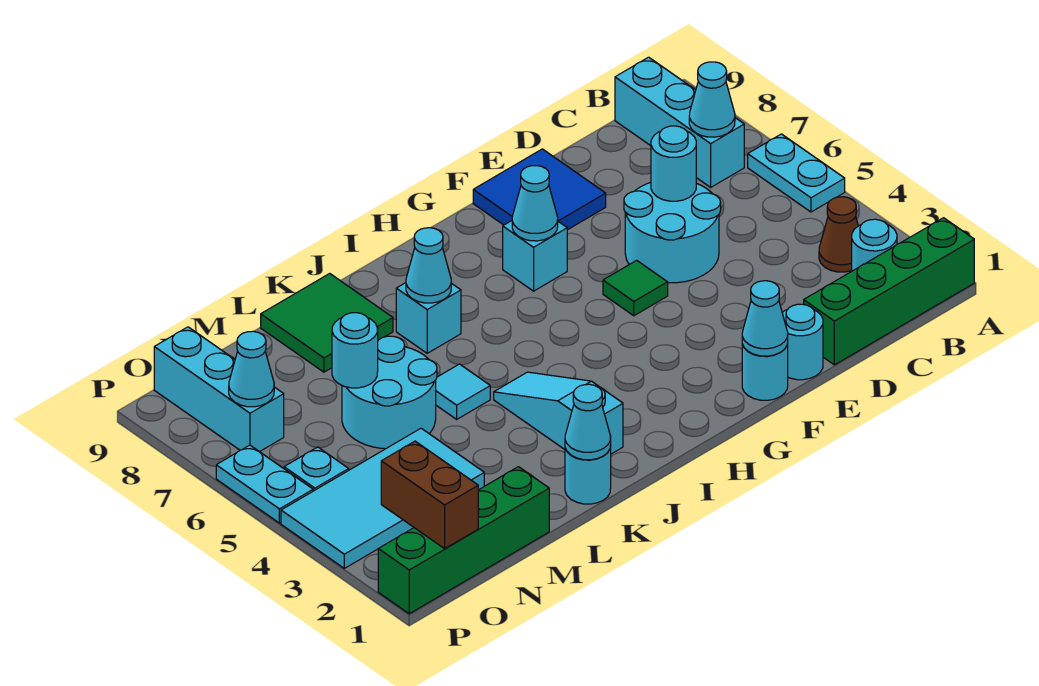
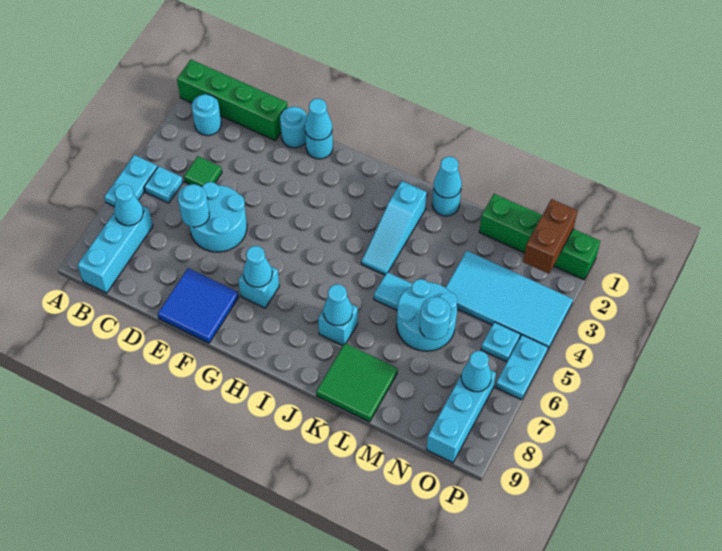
brown cone B3 level 1 -> none
none -> cyan plate B5 level 1
green tile F5 level 1 -> green tile C4 level 1

